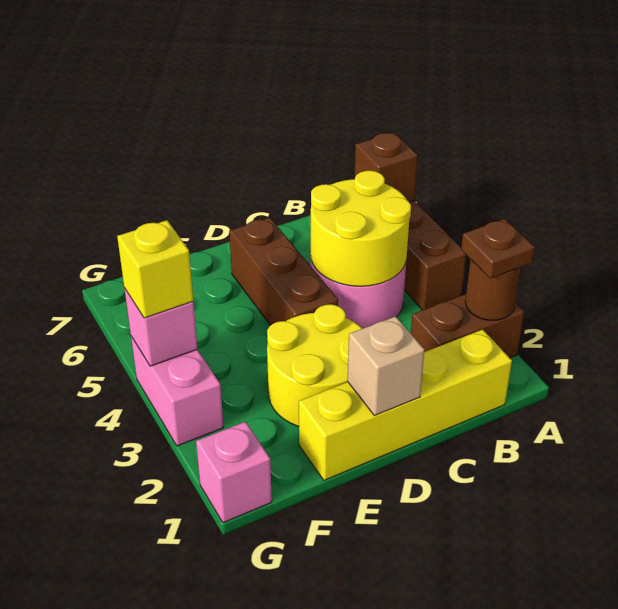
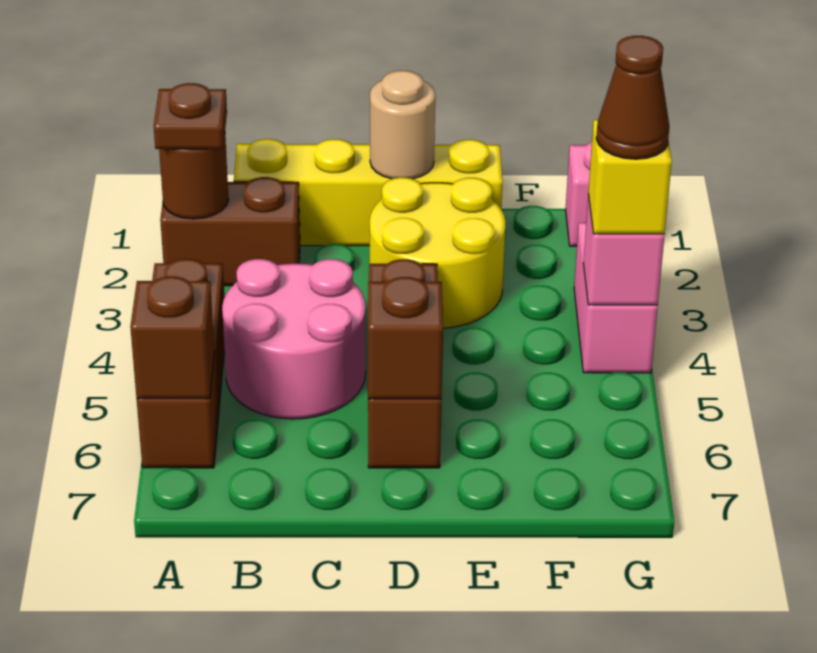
yellow round brick B4:C5 level 2 -> none
tan brick D1 level 2 -> tan round brick D1 level 2
none -> brown brick D6 level 2
none -> brown cone G4 level 4

